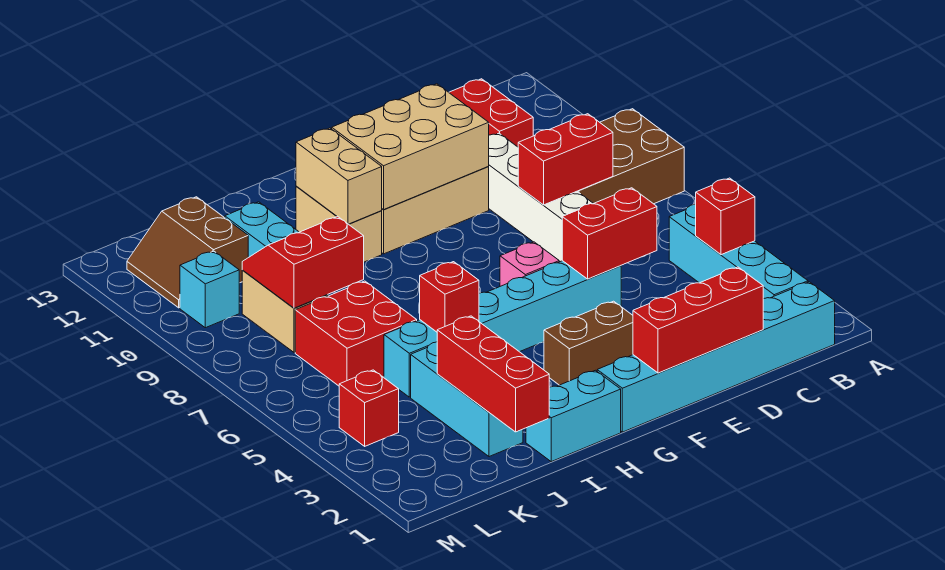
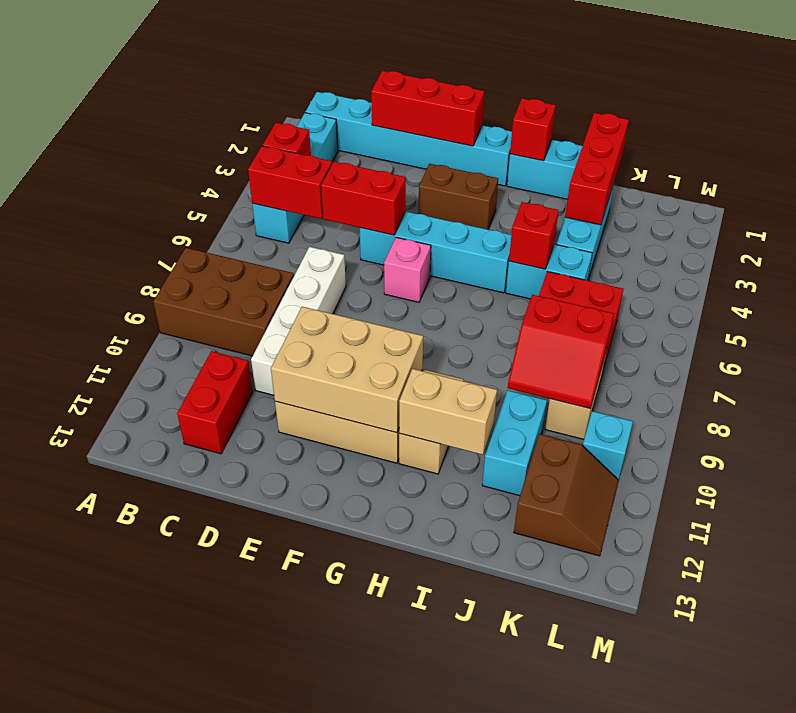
red brick C8:D8 level 2 -> red brick B5:C5 level 2
tan brick H10:H11 level 2 -> tan brick H11:I11 level 2
red brick L4 level 1 -> red brick H1 level 2

